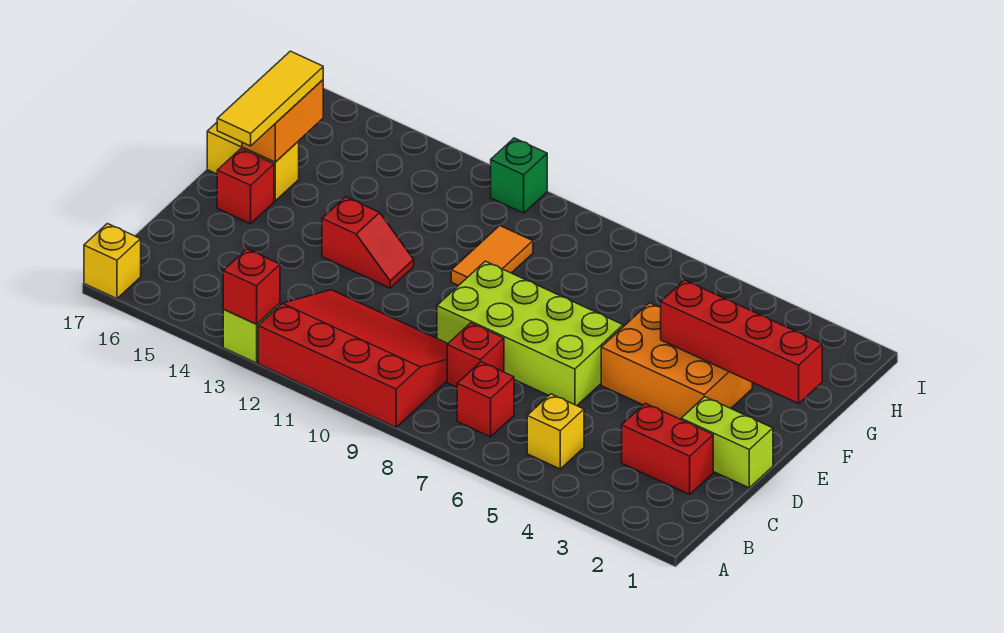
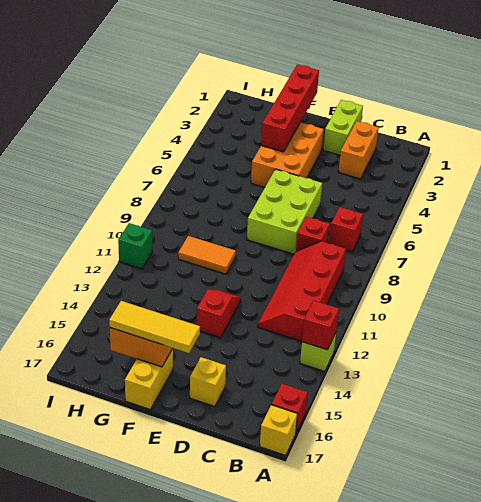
red slope A9:C12 level 1 top A -> red slope B9:C12 level 1 top B
yellow brick B5 level 1 -> yellow brick D16 level 1
red brick C2:C3 level 1 -> orange brick C2:C3 level 1
lime brick D6:E9 level 1 -> lime brick D6:E8 level 1
red brick E16 level 1 -> red brick A16 level 1

